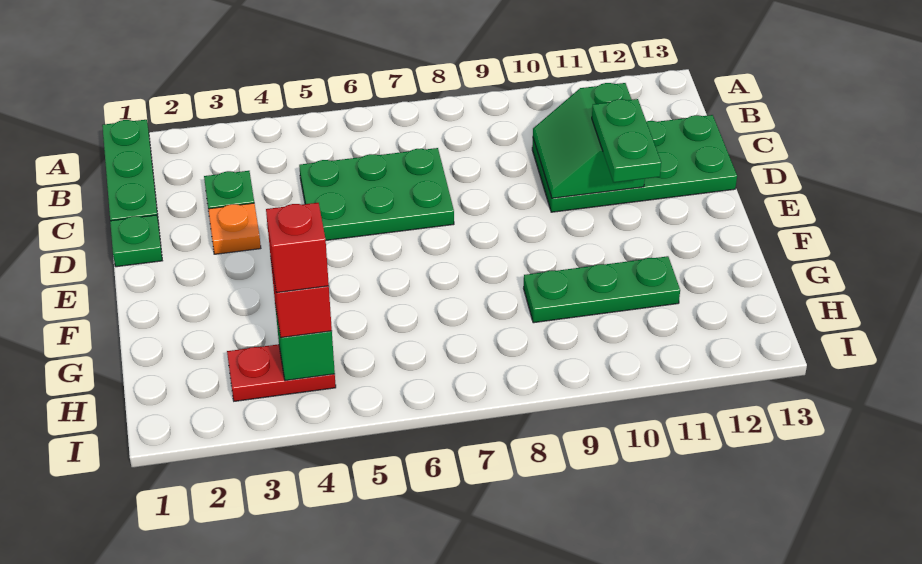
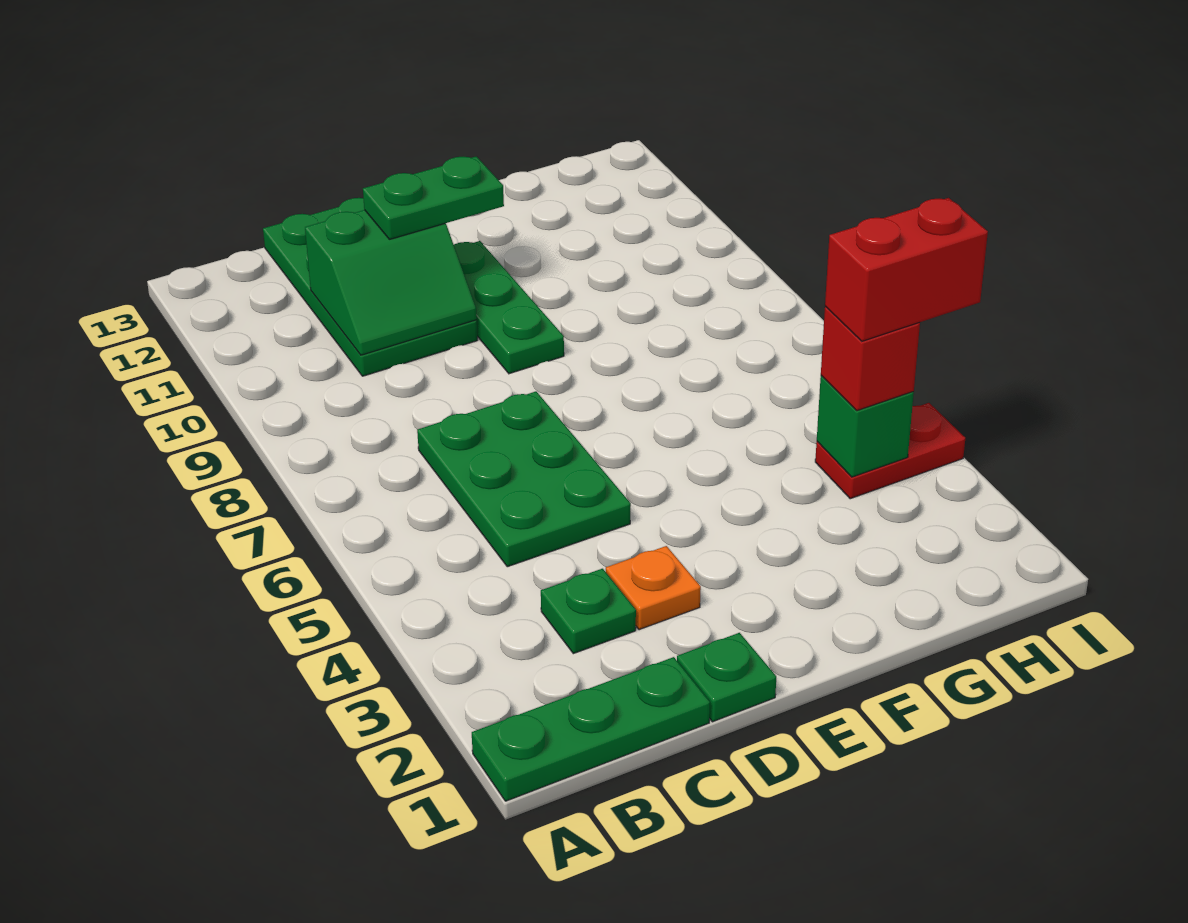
green plate G9:G11 level 1 -> green plate E9:E11 level 1
red plate H3:H4 level 1 -> red plate H4:I4 level 1
red brick H4 level 4 -> red brick H4:I4 level 4

